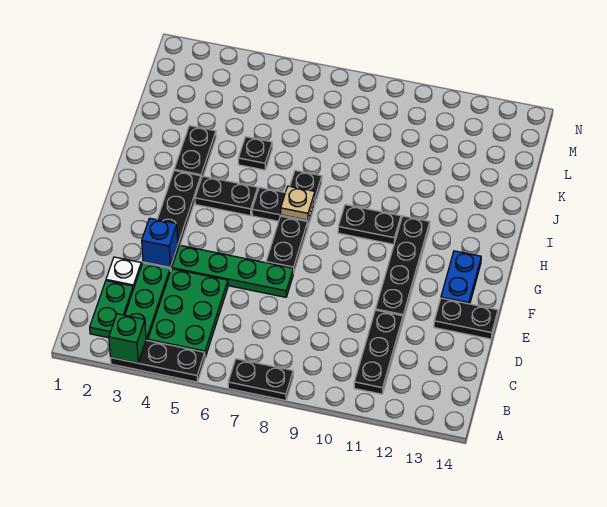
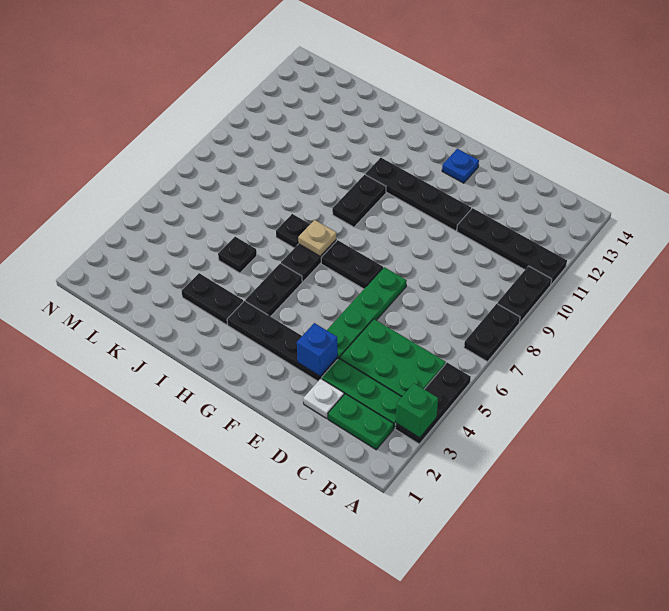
black plate B11:D11 level 1 -> black plate A11:D11 level 1
black plate E13:E14 level 1 -> black plate A9:A10 level 1
blue plate F13:G13 level 1 -> blue plate F13 level 1

